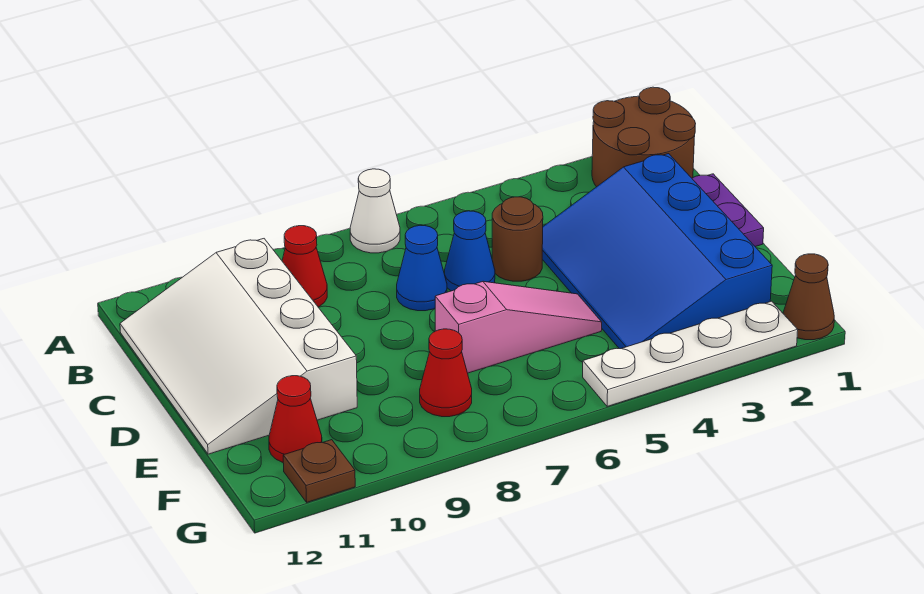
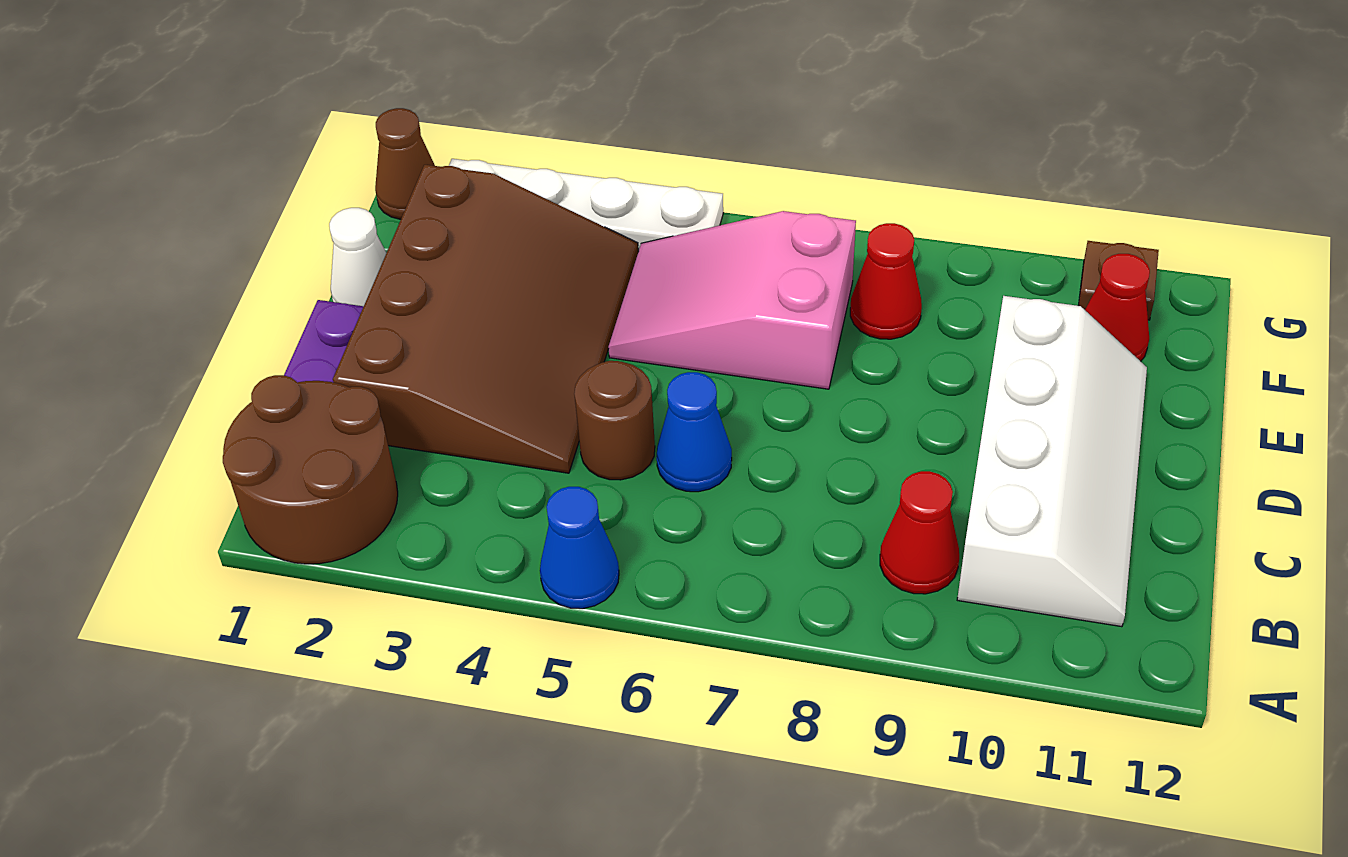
white cone A7 level 1 -> white cone E1 level 1
white slope B10:E12 level 1 top 10 -> white slope B10:E11 level 1 top 10
blue slope C2:F4 level 1 top 2 -> brown slope C2:F4 level 1 top 2
blue cone C7 level 1 -> blue cone A5 level 1
pink slope E5:E7 level 1 top 7 -> pink slope E5:F7 level 1 top 7

